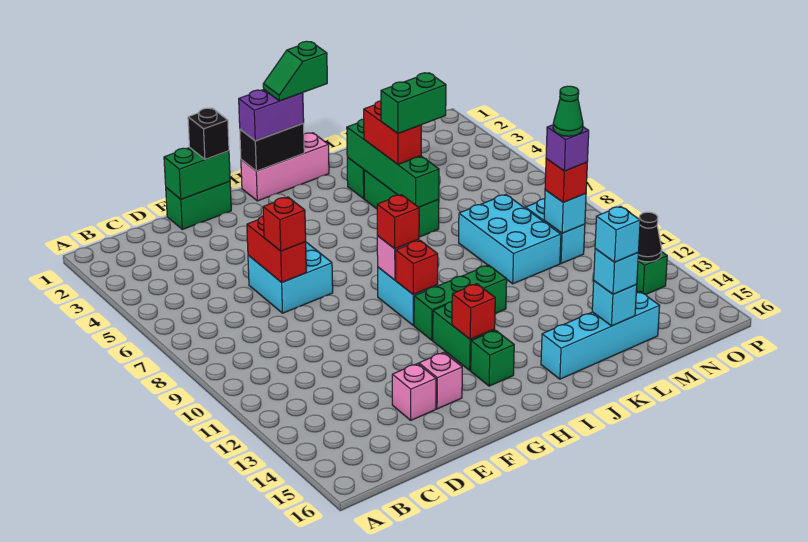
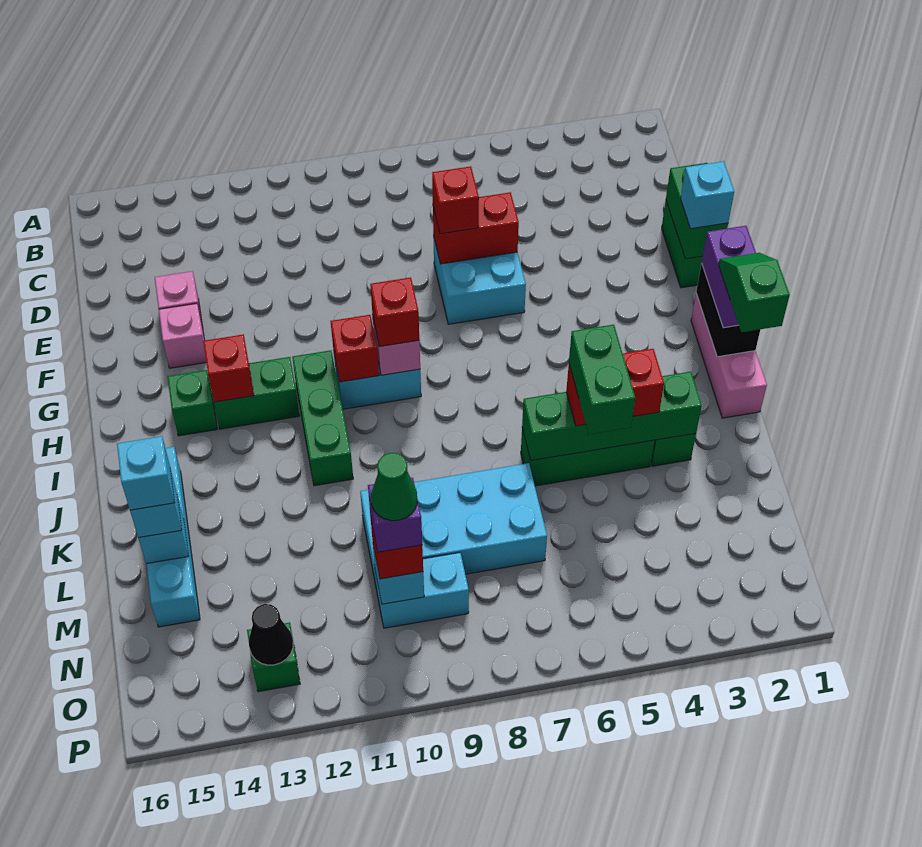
black brick F1 level 3 -> cyan brick F1 level 3
cyan brick L8:M10 level 1 -> cyan brick L7:M10 level 1

